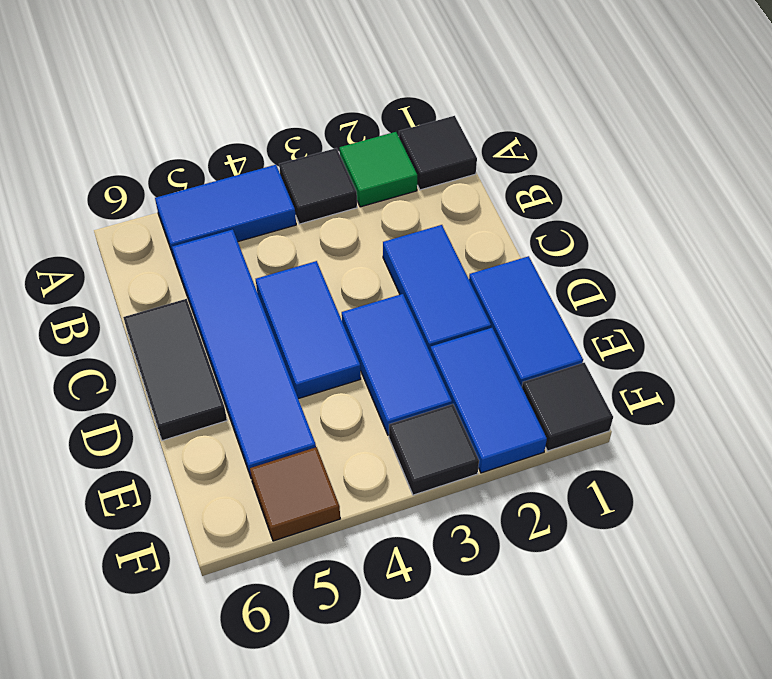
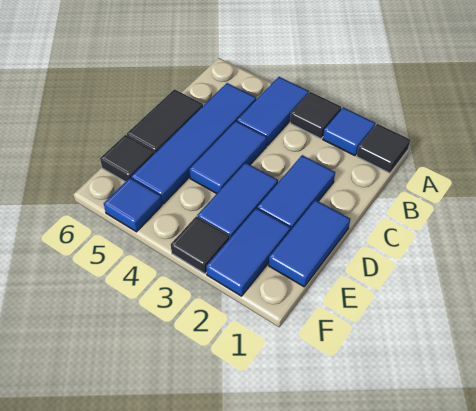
green tile A2 level 1 -> blue tile A2 level 1
blue tile A4:A5 level 1 -> blue tile A4:B4 level 1
black tile F1 level 1 -> black tile E6 level 1
brown tile F5 level 1 -> blue tile F5 level 1

